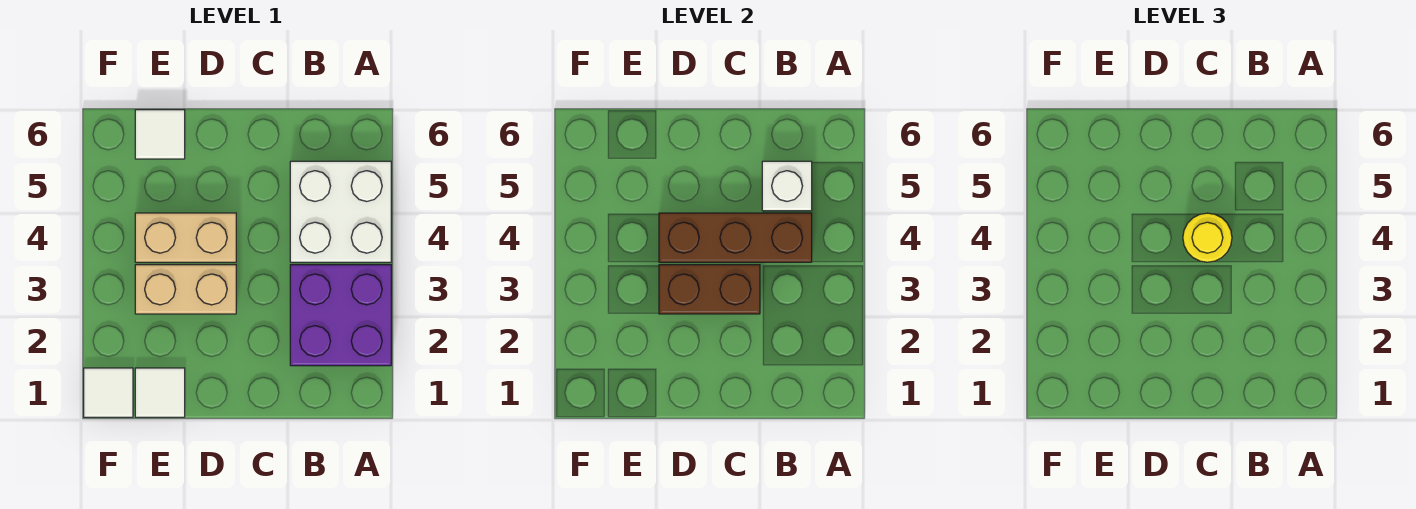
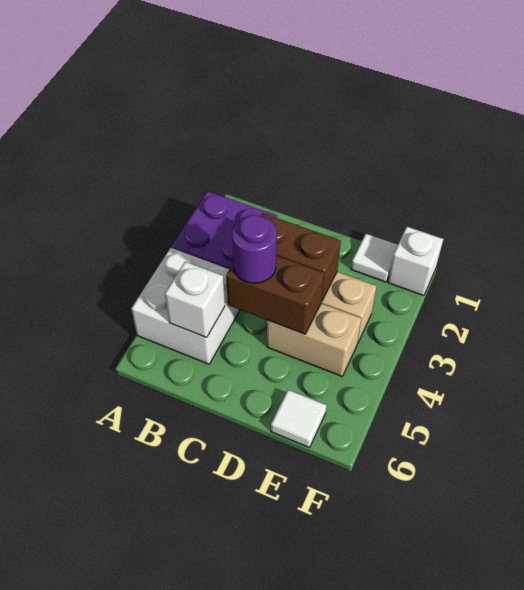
brown brick B4:D4 level 2 -> brown brick C4:D4 level 2
yellow round brick C4 level 3 -> purple round brick C4 level 3
white tile F1 level 1 -> white brick F1 level 1

